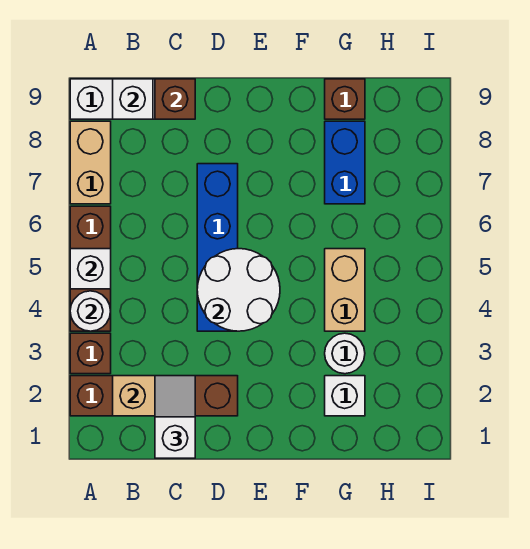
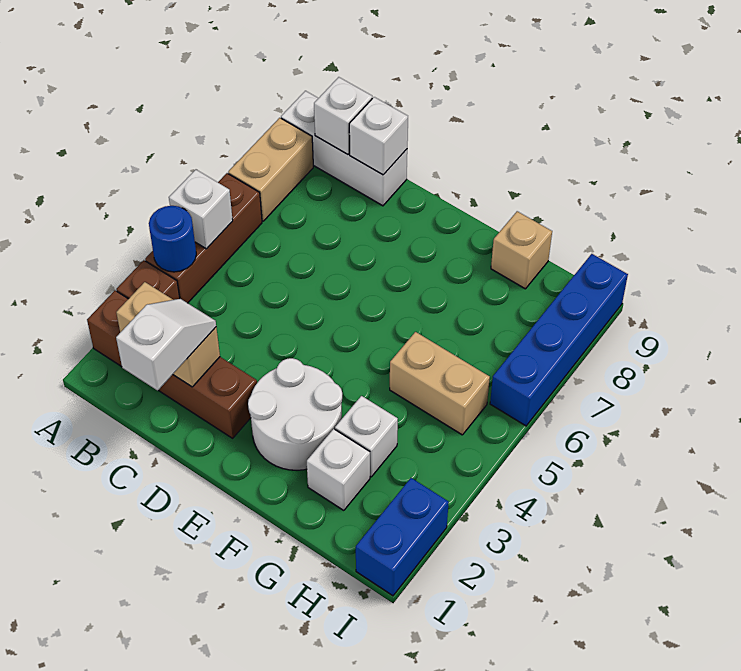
white round brick A4 level 2 -> blue round brick A4 level 2
brown brick C9 level 2 -> white brick C9 level 2
blue brick D4:D7 level 1 -> blue brick I6:I9 level 1
white round brick D4:E5 level 2 -> white round brick E2:F3 level 1
white round brick G3 level 1 -> white brick G3 level 1
tan brick G4:G5 level 1 -> tan brick G5:H5 level 1
blue brick G7:G8 level 1 -> blue brick I1:I2 level 1
brown brick G9 level 1 -> tan brick G9 level 1

